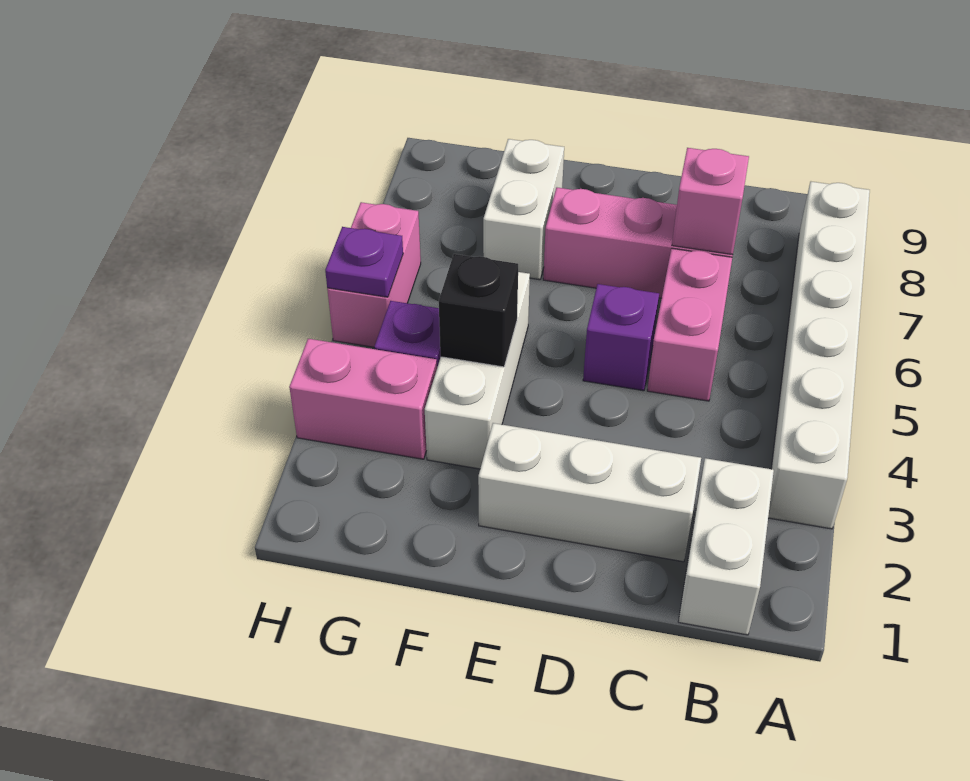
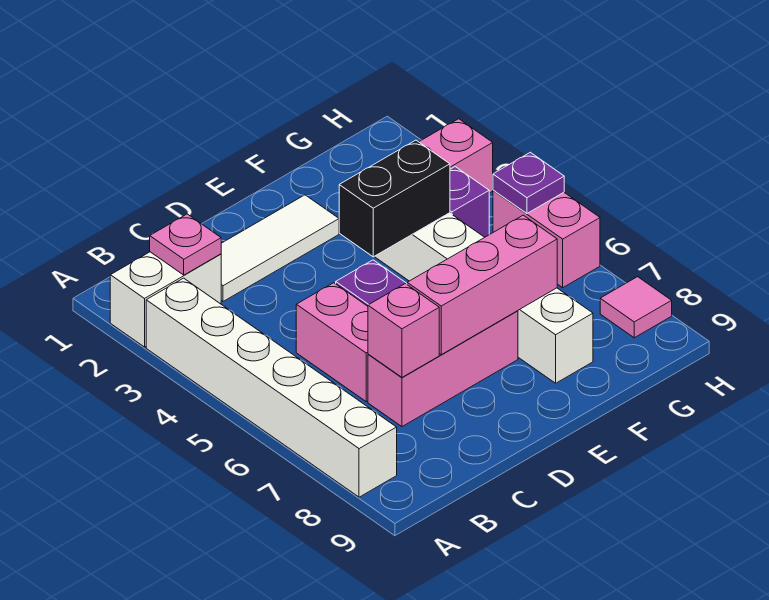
white brick B1:B2 level 1 -> white brick A2:B2 level 1
none -> pink plate B2 level 2
white brick C2:E2 level 1 -> white tile C2:E2 level 1
none -> pink brick D7:F7 level 2
black brick F4 level 2 -> black brick E4:F4 level 2
none -> pink tile H8 level 1

